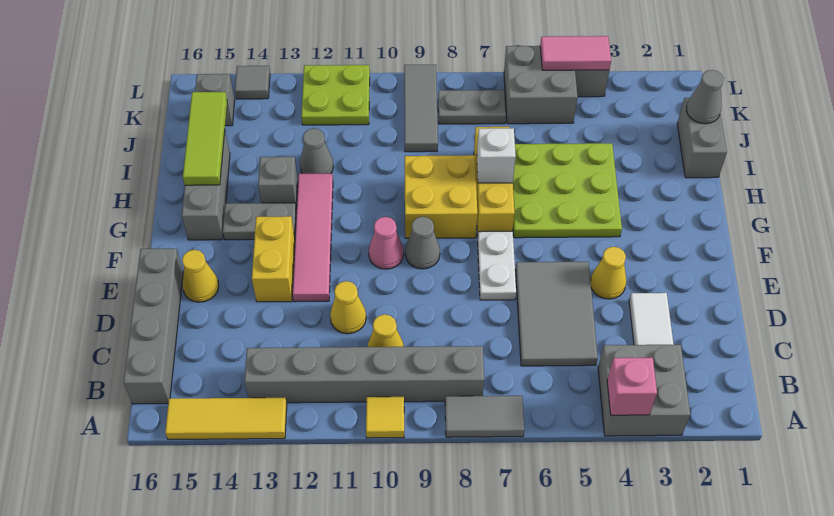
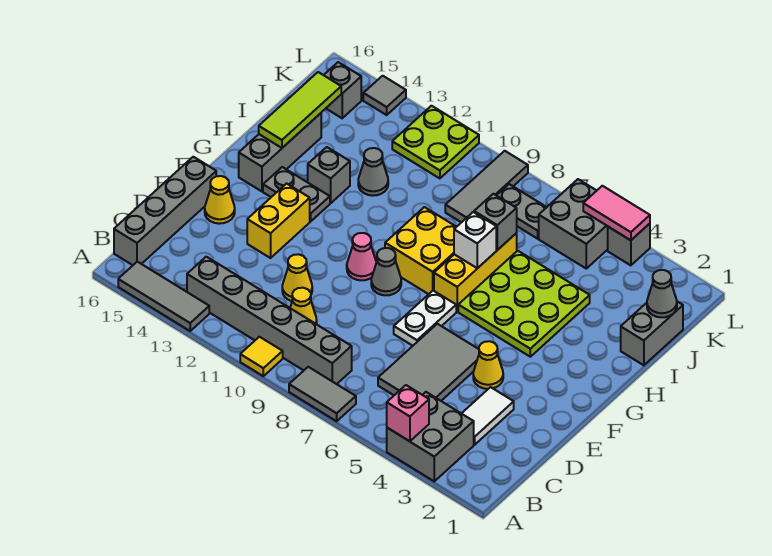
yellow tile A13:A15 level 1 -> grey tile A13:A15 level 1
pink tile E12:H12 level 1 -> none
none -> grey brick I7 level 2

